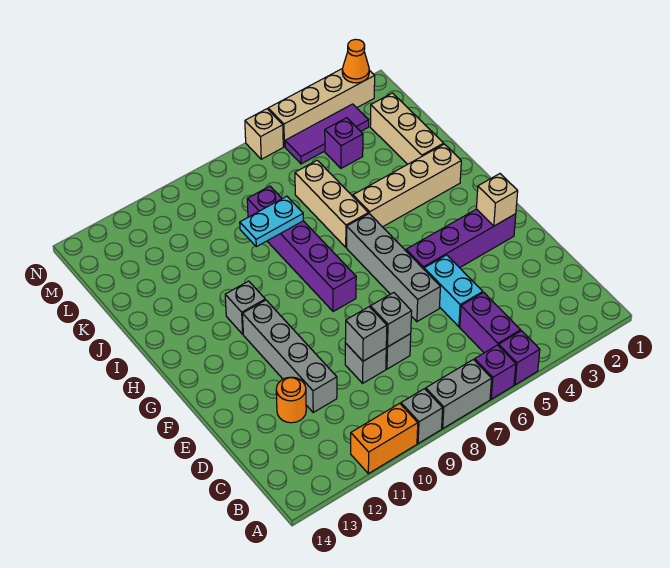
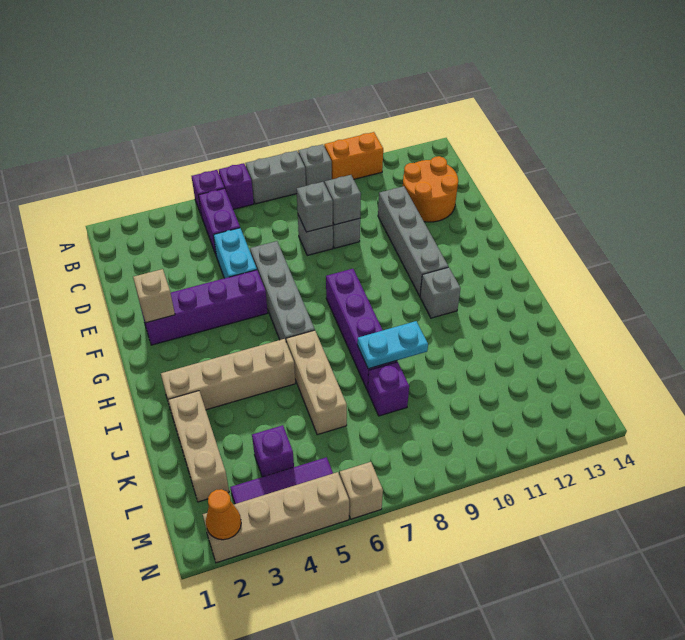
orange round brick D12 level 1 -> orange round brick C12:D13 level 1

